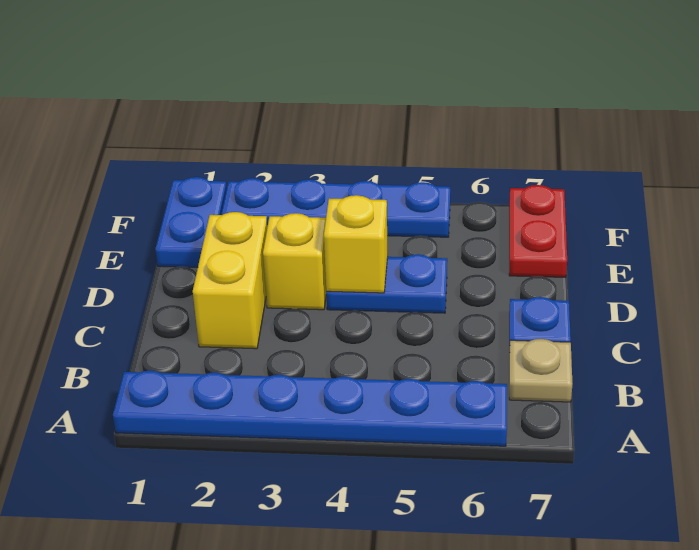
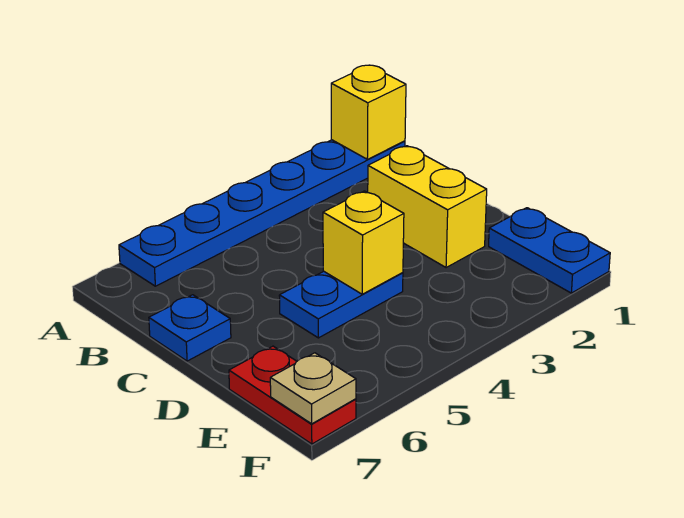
tan plate B7 level 1 -> tan plate F7 level 2
yellow brick D3 level 1 -> yellow brick A1 level 2
blue plate F2:F5 level 1 -> none

